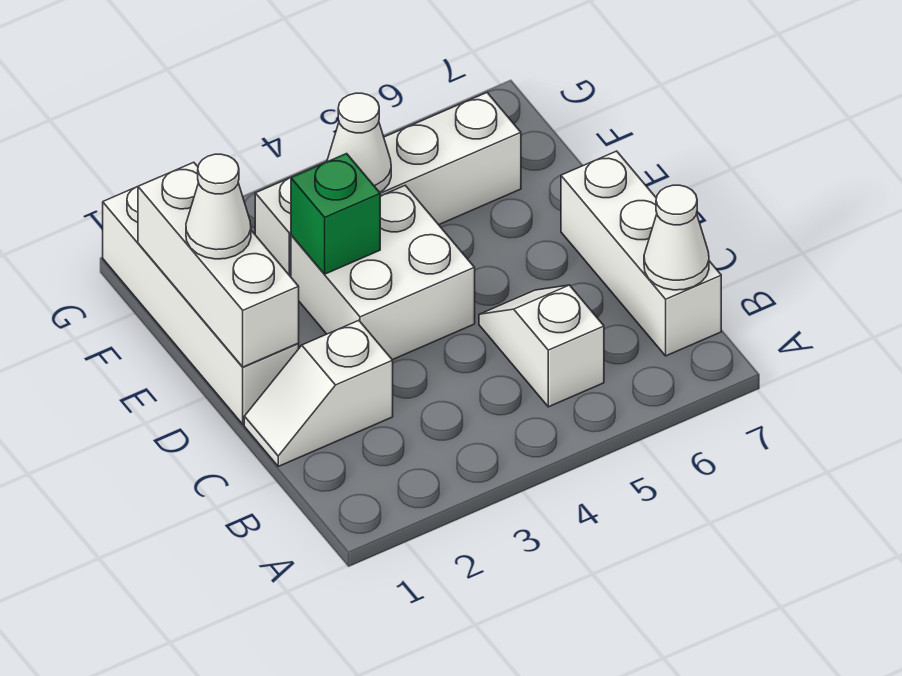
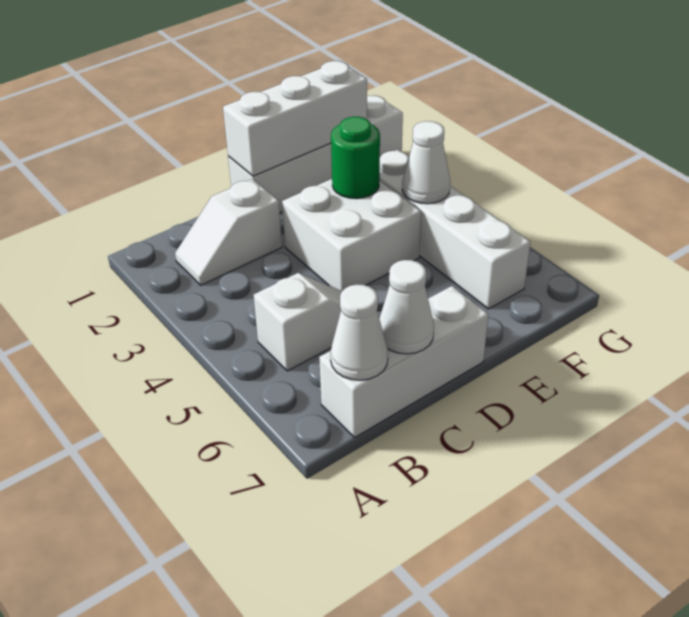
white slope C1:C2 level 1 top 2 -> white slope B2:C2 level 1 top C
white cone E1 level 3 -> white cone C7 level 2
green brick E3 level 2 -> green round brick E3 level 2

